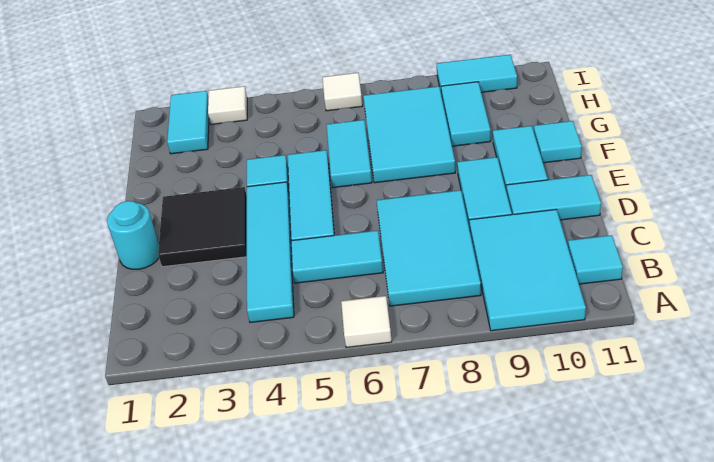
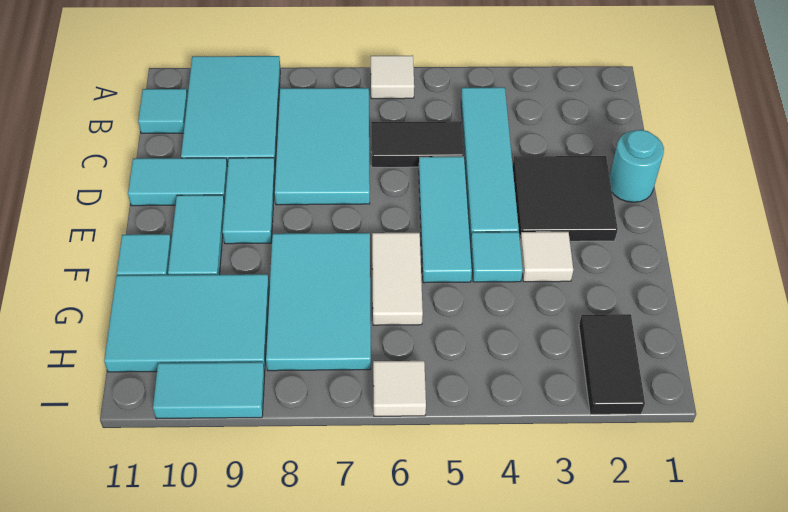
cyan tile C5:C6 level 1 -> black tile C5:C6 level 1
cyan tile F6:G6 level 1 -> white tile F6:G6 level 1
cyan tile G9:H9 level 1 -> cyan tile G9:H11 level 1
cyan tile H2:I2 level 1 -> black tile H2:I2 level 1
white tile I3 level 1 -> white tile F3 level 1

